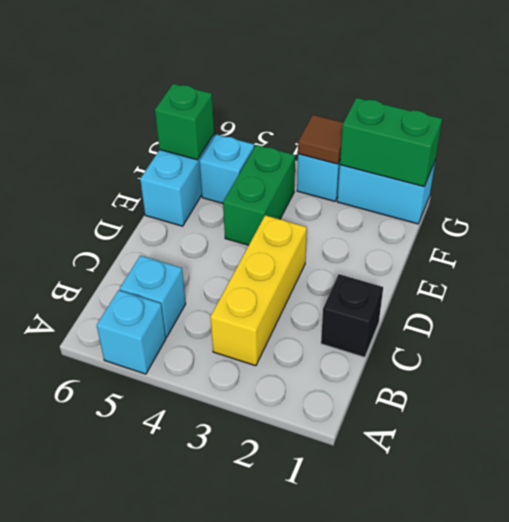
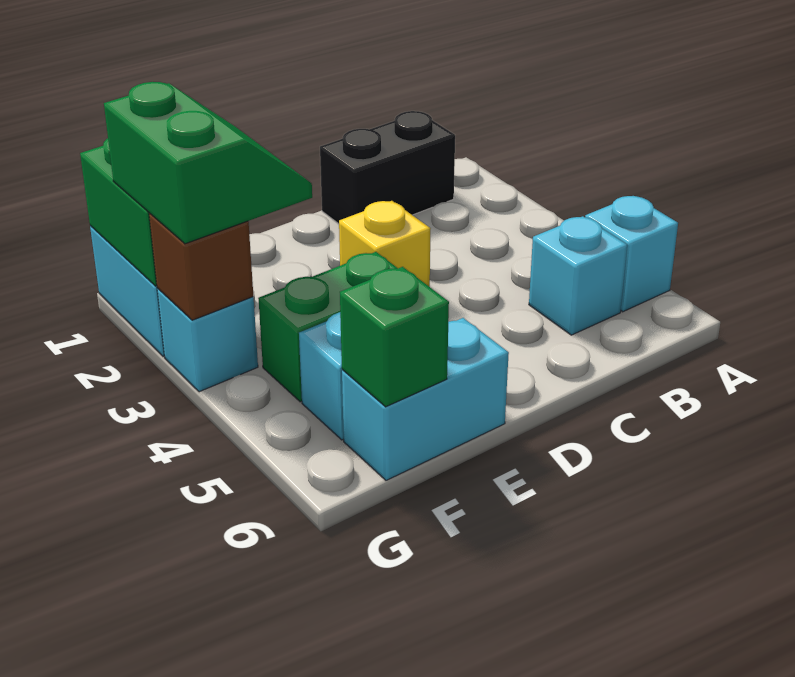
yellow brick B3:D3 level 1 -> yellow brick D3 level 1
black brick C1 level 1 -> black brick B1:C1 level 1
none -> green slope F2:G3 level 3 top G
brown tile G3 level 2 -> brown brick G3 level 2

